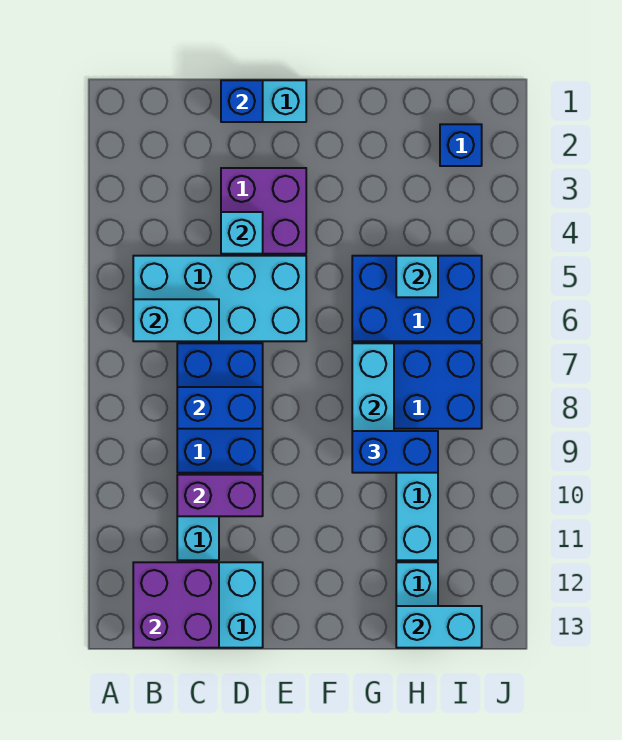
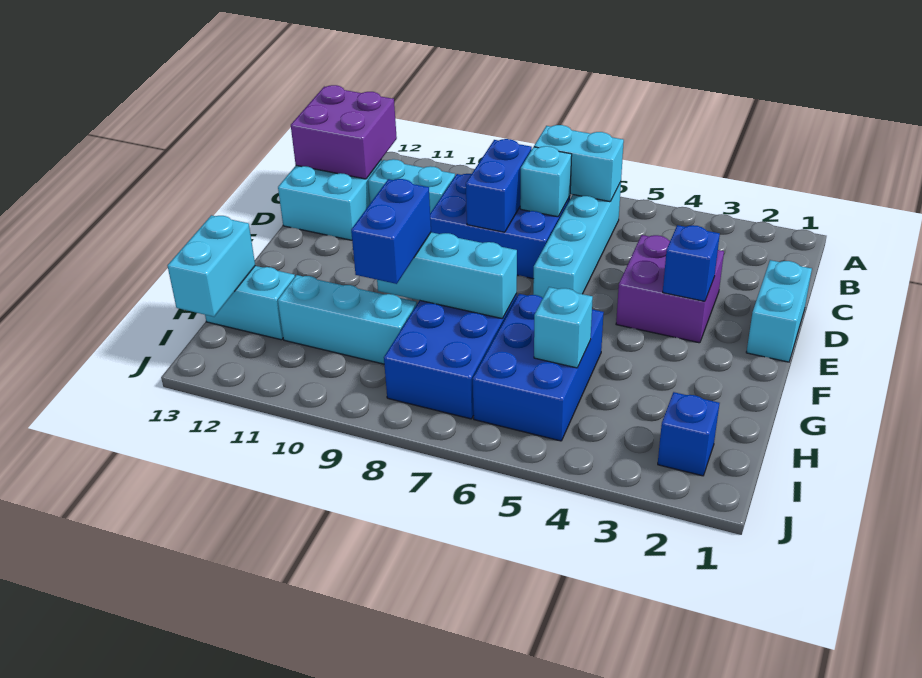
cyan brick B5:E6 level 1 -> cyan brick B6:E6 level 1
cyan brick B6:C6 level 2 -> cyan brick B6:B7 level 2
purple brick C10:D10 level 2 -> none
blue brick D1 level 2 -> blue brick E3 level 2
cyan brick D4 level 2 -> cyan brick C7 level 2

